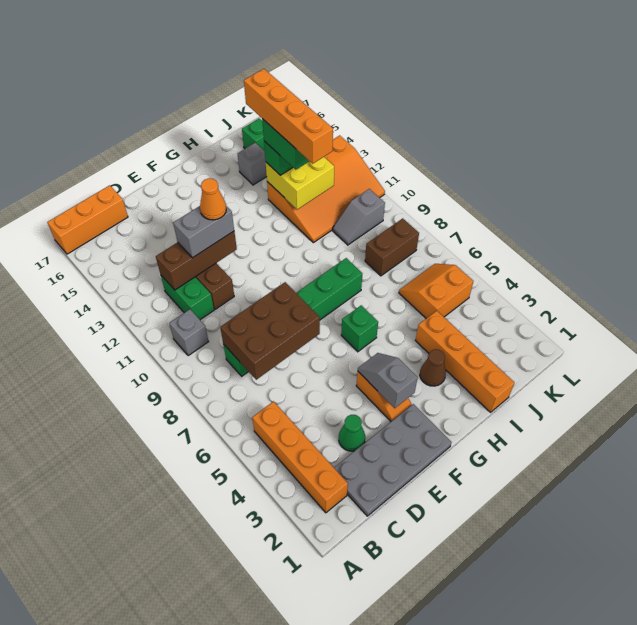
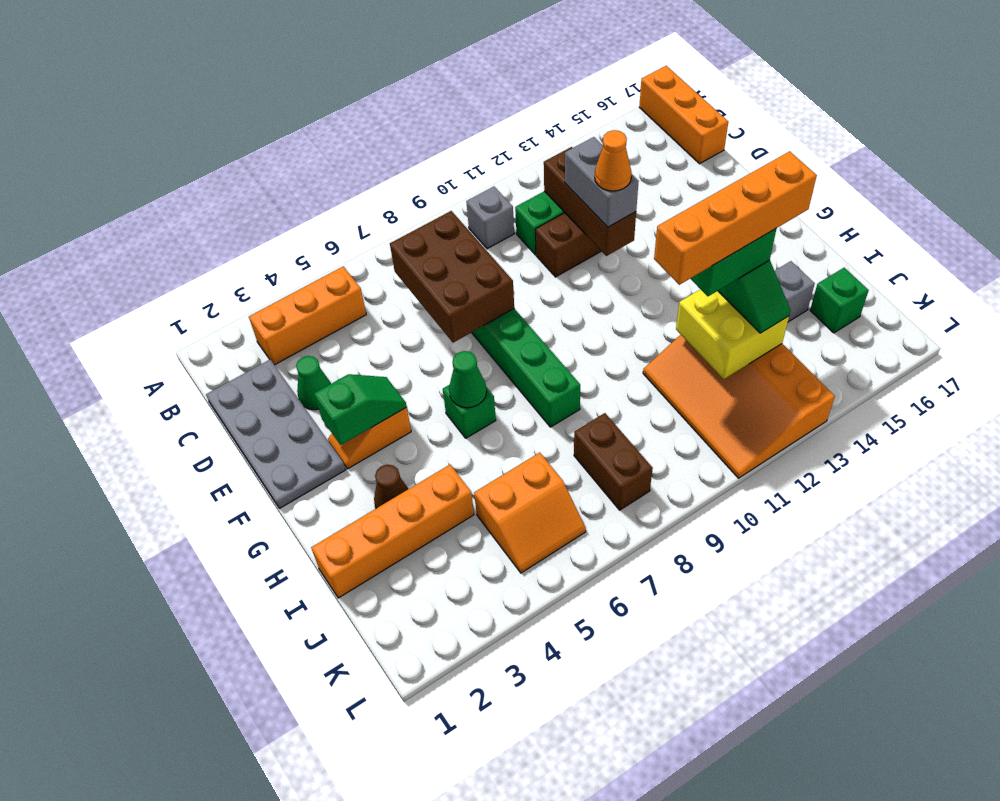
orange brick B2:B5 level 1 -> orange brick B3:B5 level 1
grey slope F3:F4 level 2 top 3 -> green slope F3:F4 level 2 top 3
none -> green cone G6 level 2
orange slope J5:K6 level 1 top 5 -> orange slope J5:K6 level 1 top J
grey slope J10:K10 level 1 top K -> none

